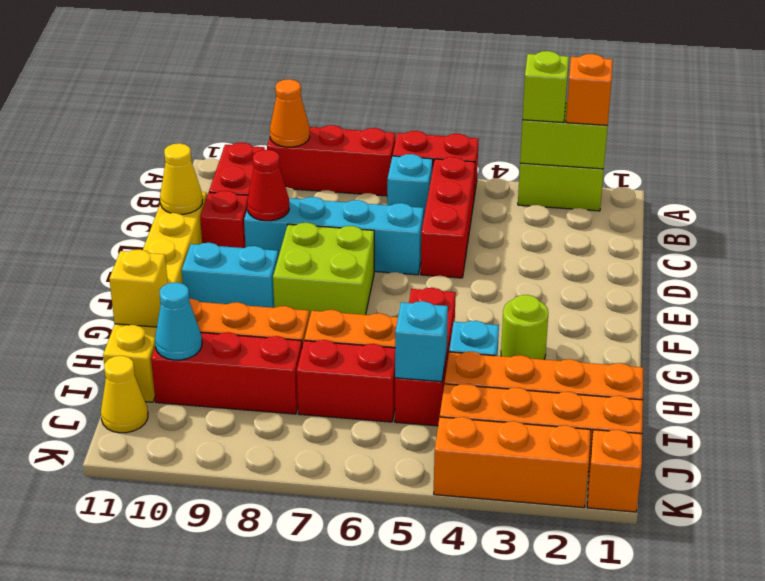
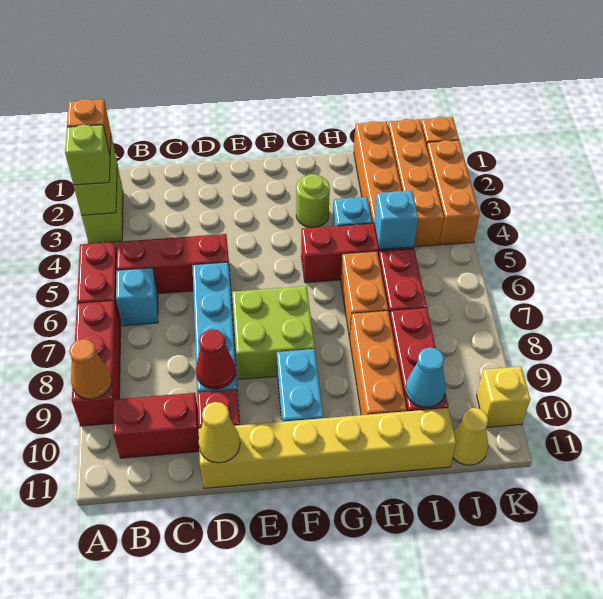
yellow brick H11 level 2 -> yellow brick K10 level 1

